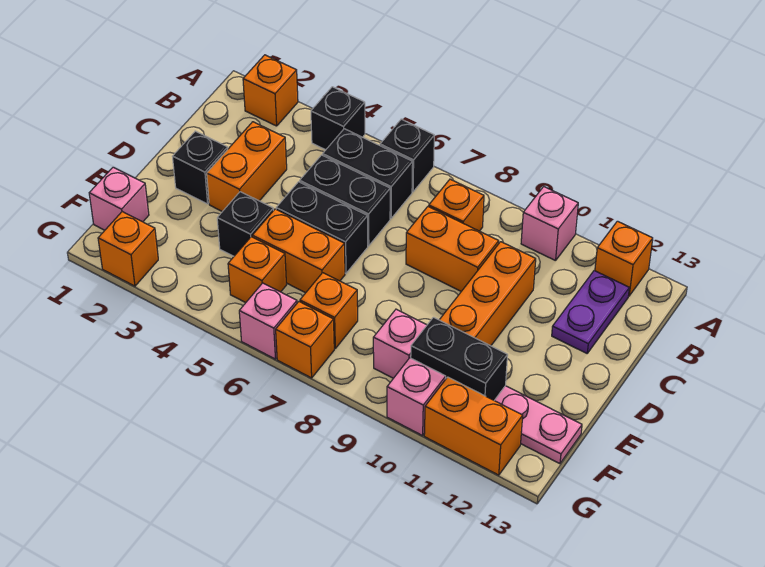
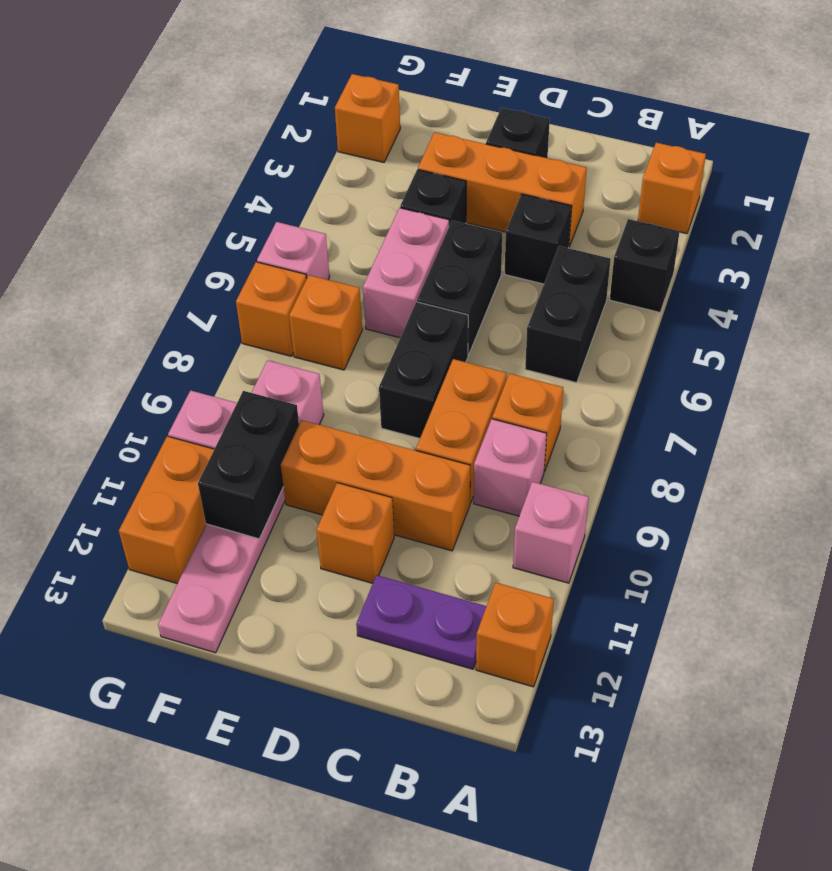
black brick A6 level 1 -> black brick C4 level 1
orange brick C3:D3 level 1 -> orange brick C3:E3 level 1
black brick C5:C6 level 1 -> black brick D7:D8 level 1
orange brick E5:E6 level 1 -> pink brick E5:E6 level 1
pink brick F1 level 1 -> pink brick B9 level 1
orange brick F5 level 1 -> orange brick D11 level 1

